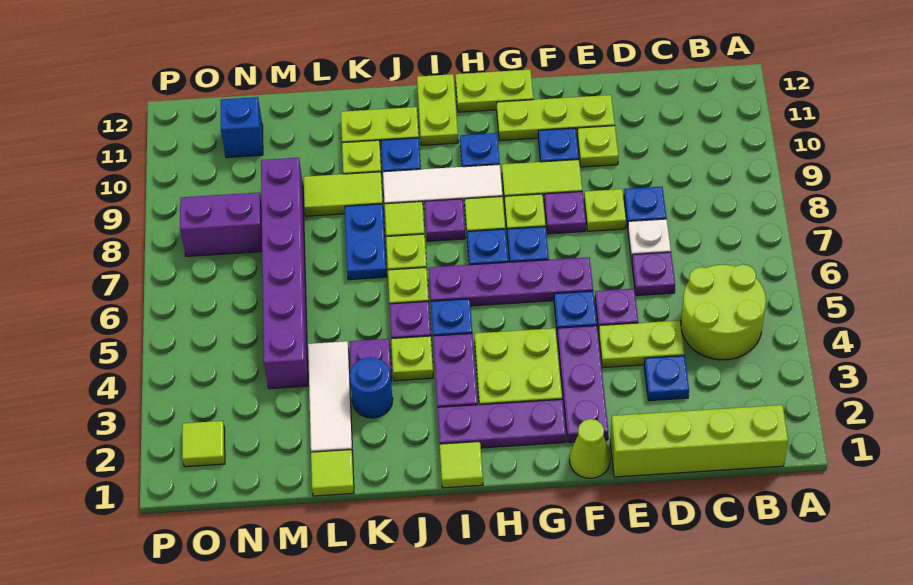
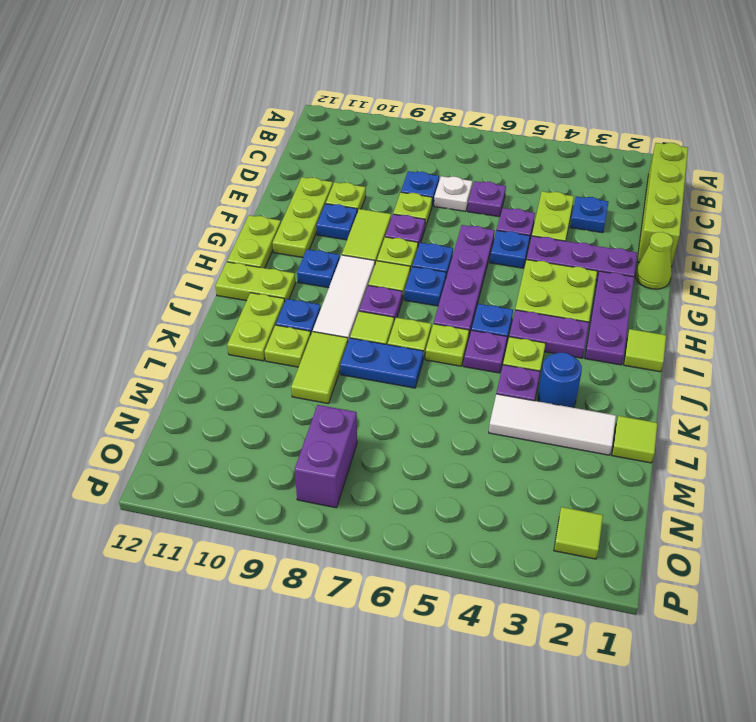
lime round brick B4:C5 level 1 -> none
purple brick M4:M9 level 1 -> none
blue brick N11 level 1 -> none

